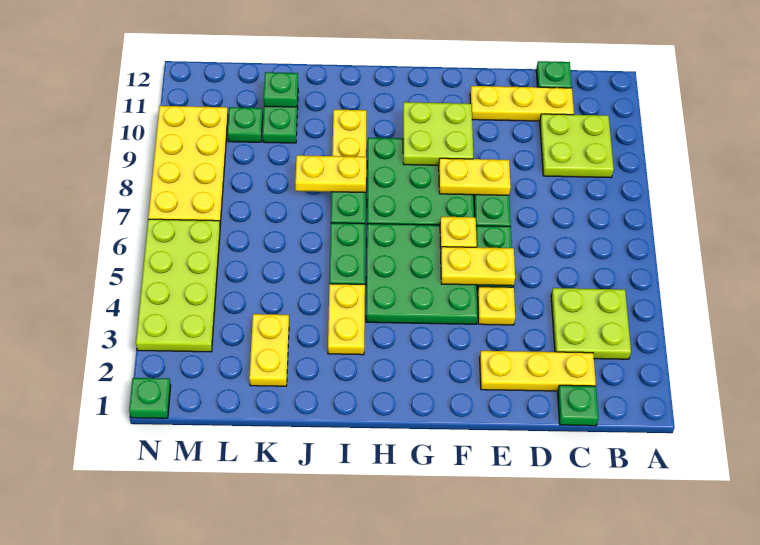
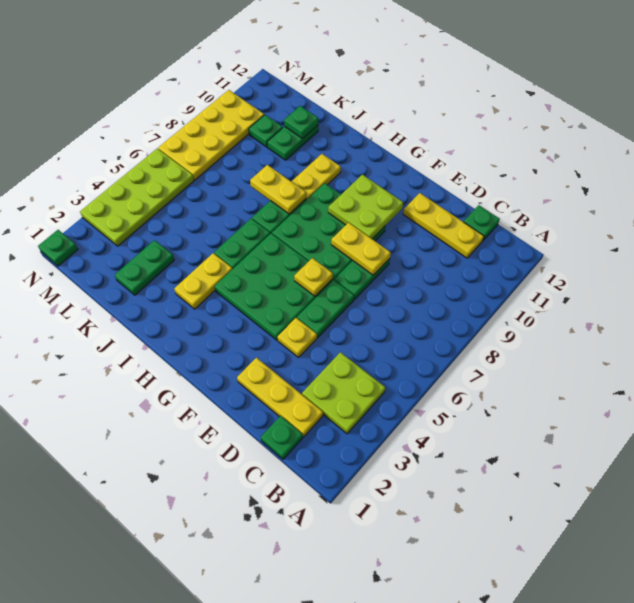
lime plate B9:C10 level 1 -> none
yellow plate E5:F5 level 2 -> none
yellow plate K2:K3 level 1 -> green plate K2:K3 level 1

